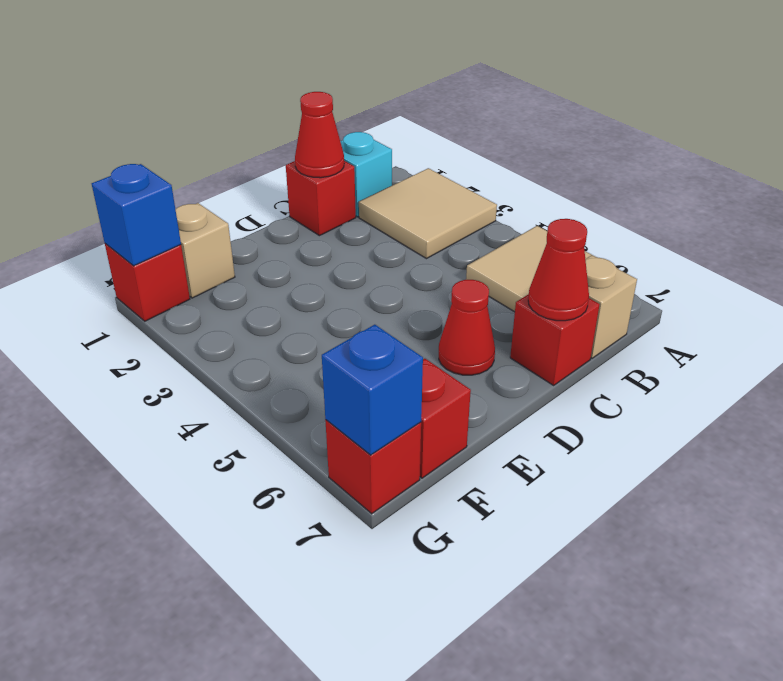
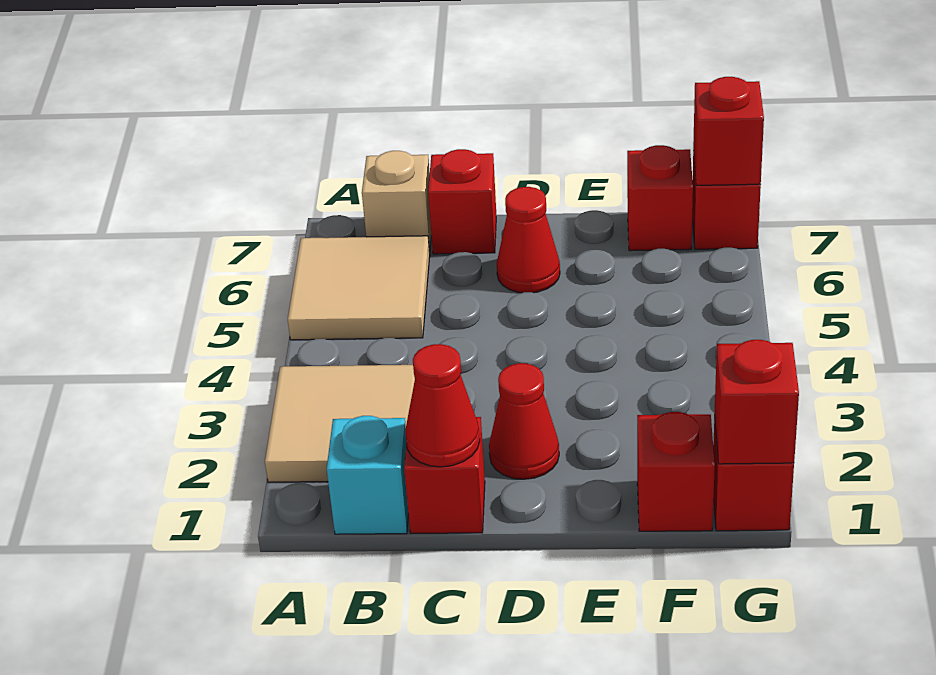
red cone C7 level 2 -> red cone D2 level 1
tan brick F1 level 1 -> red brick F1 level 1
blue brick G1 level 2 -> red brick G1 level 2
blue brick G7 level 2 -> red brick G7 level 2

